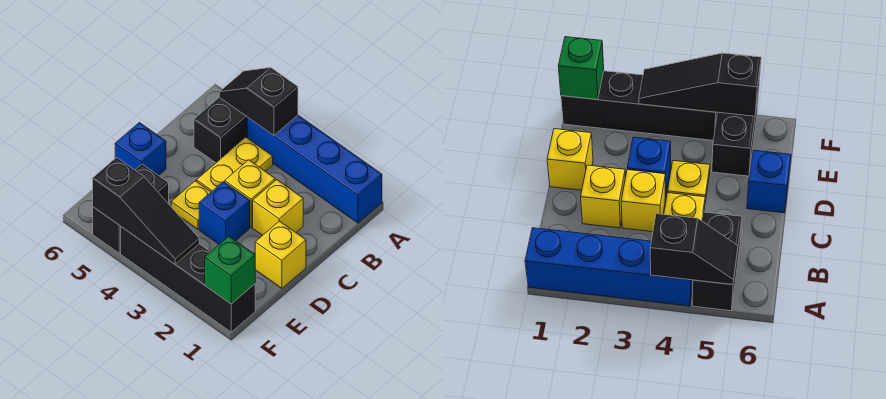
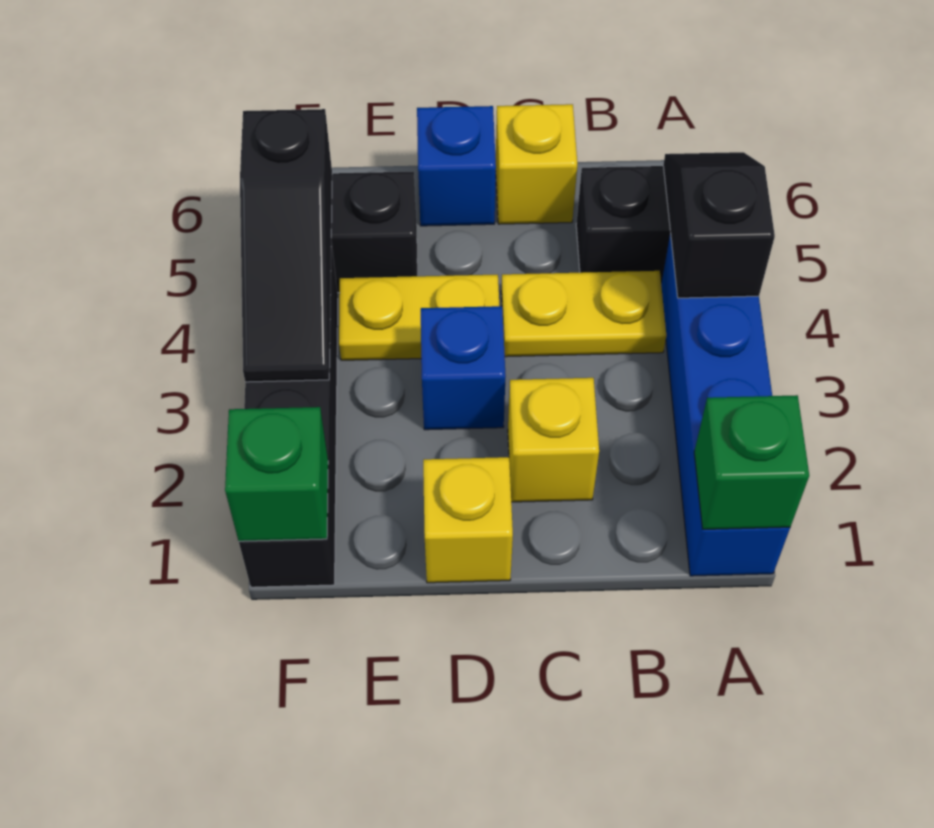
none -> green brick A1 level 2
yellow brick C3 level 1 -> yellow brick C6 level 1
yellow plate D4 level 1 -> yellow plate D4:E4 level 1

